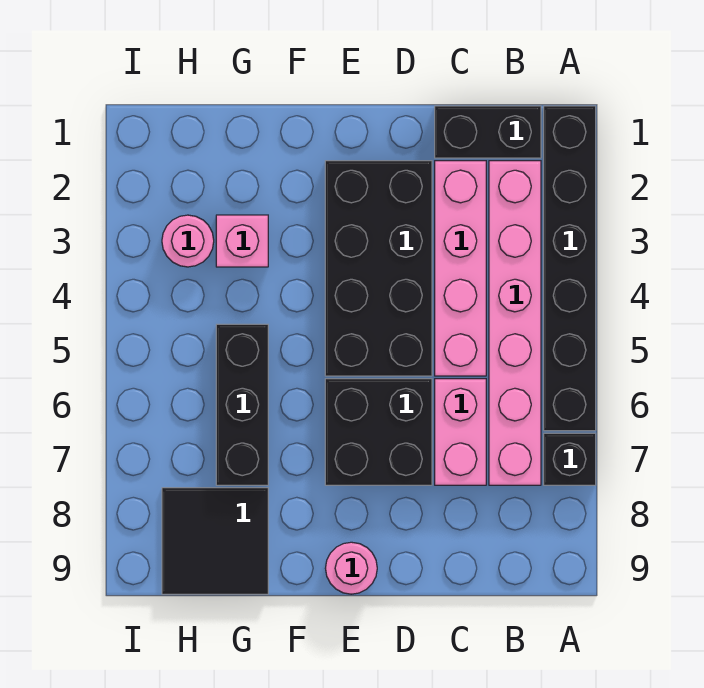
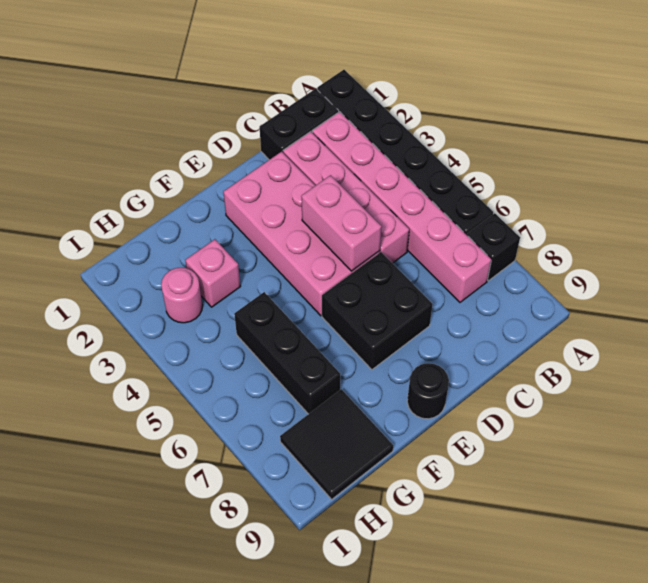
pink brick C6:C7 level 1 -> pink brick D4:D5 level 2
black brick D2:E5 level 1 -> pink brick D2:E5 level 1
pink round brick E9 level 1 -> black round brick E9 level 1

